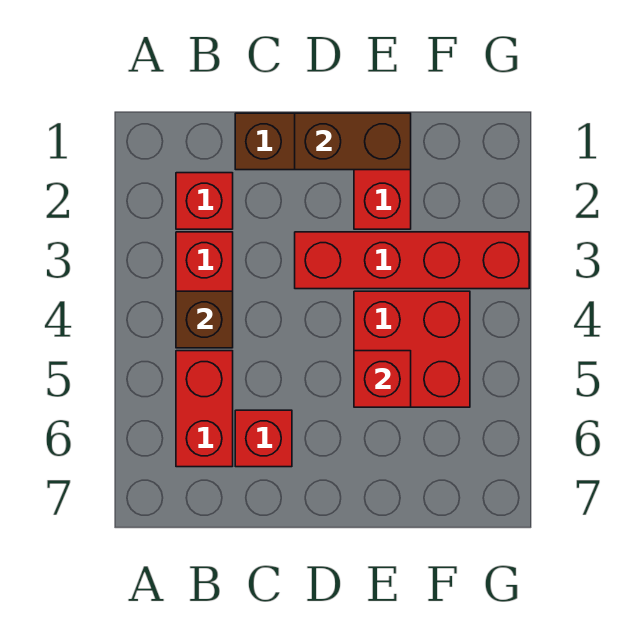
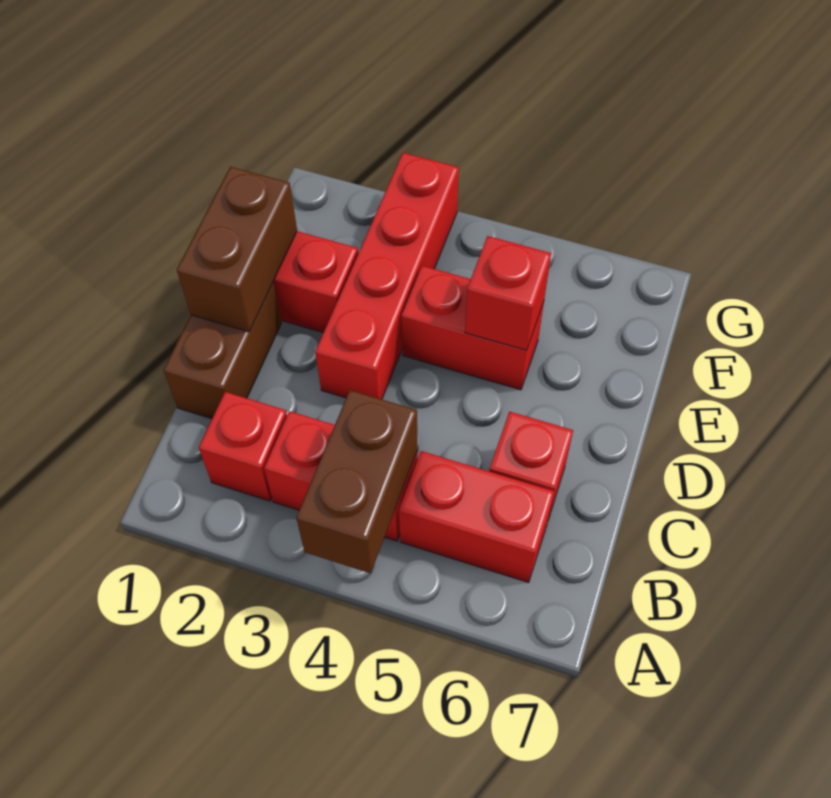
brown brick B4 level 2 -> brown brick A4:B4 level 2
red brick E4:F5 level 1 -> red brick E4:E5 level 1

